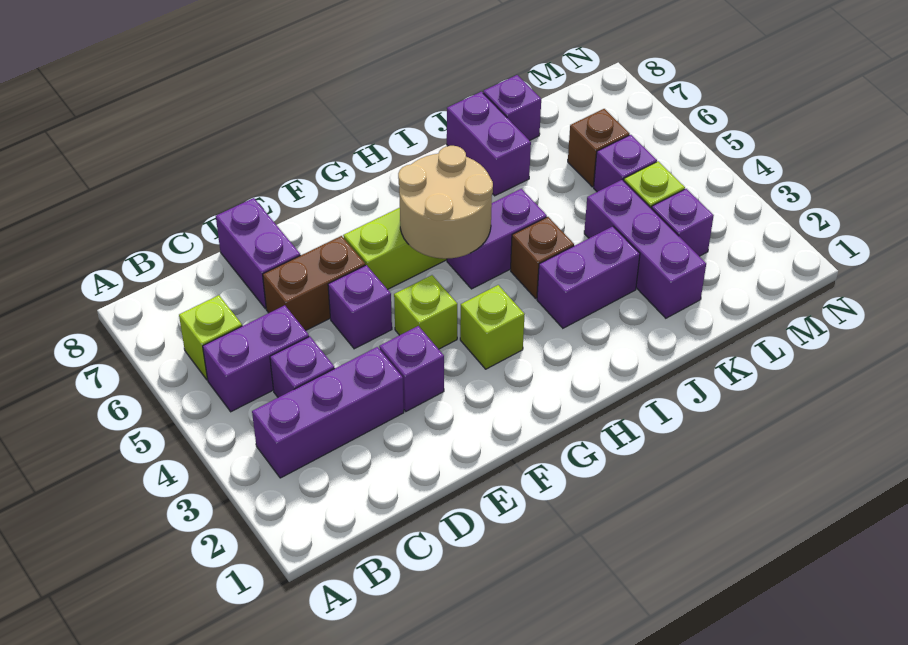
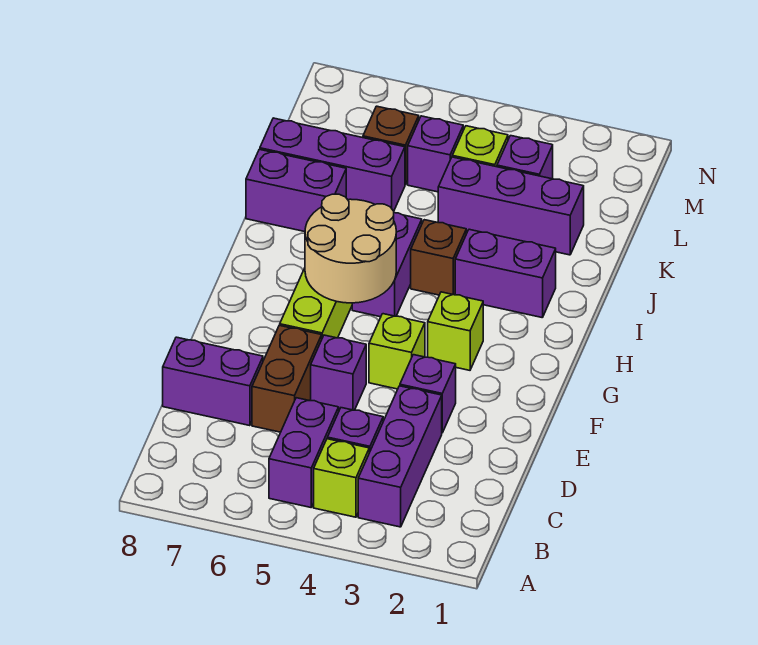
lime brick B6 level 1 -> lime brick B4 level 1
purple brick I3:J3 level 1 -> purple brick I2:I3 level 1
purple brick K8 level 1 -> purple brick K6:K8 level 1

